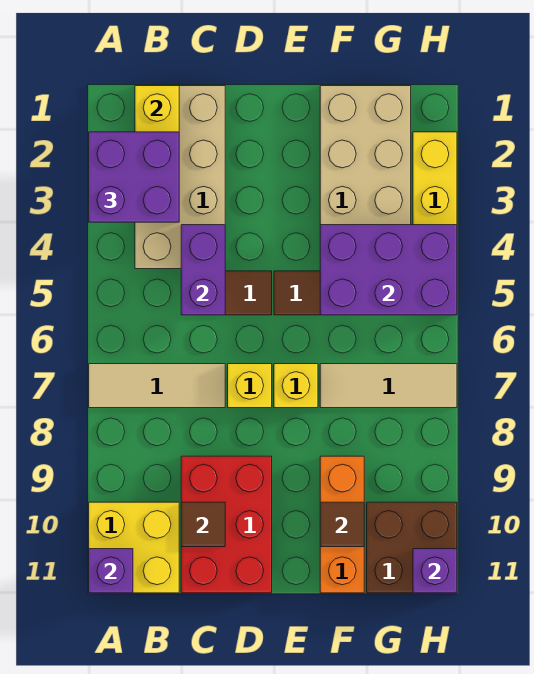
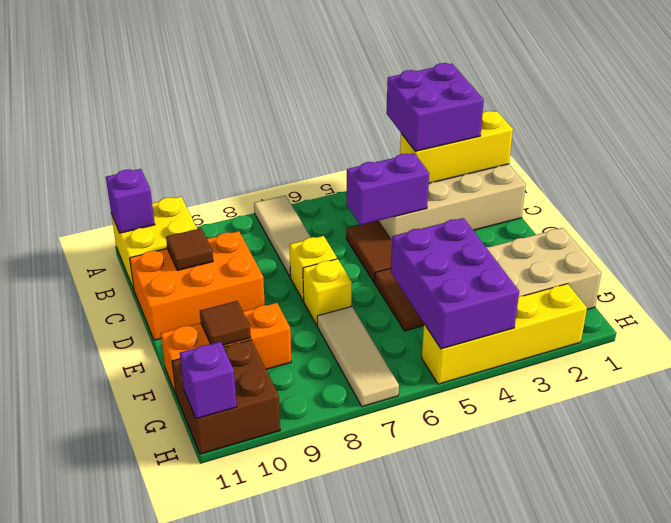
red brick C9:D11 level 1 -> orange brick C9:D11 level 1

